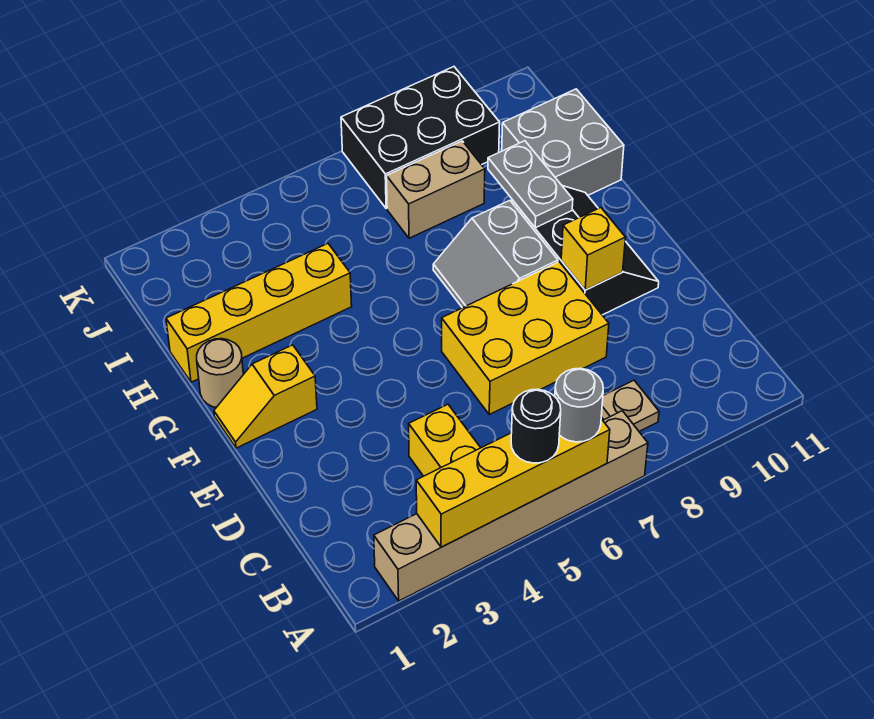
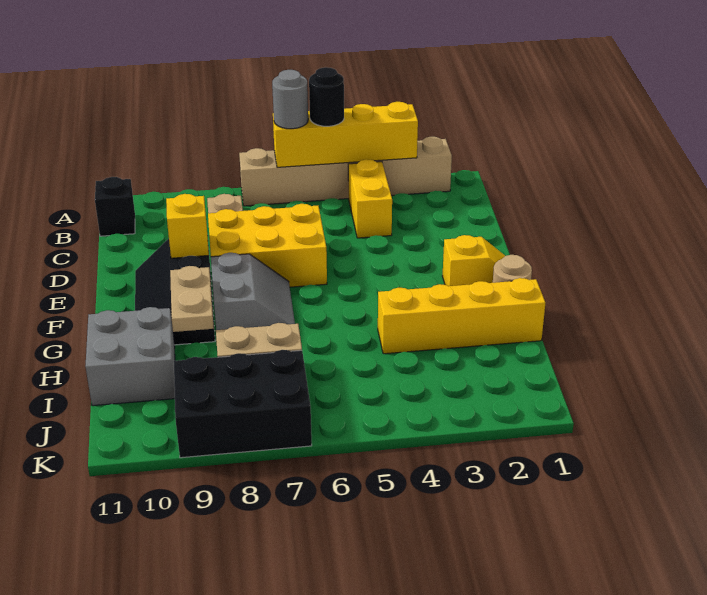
none -> black brick B11 level 1
grey plate G9:H9 level 2 -> tan plate G9:H9 level 2

